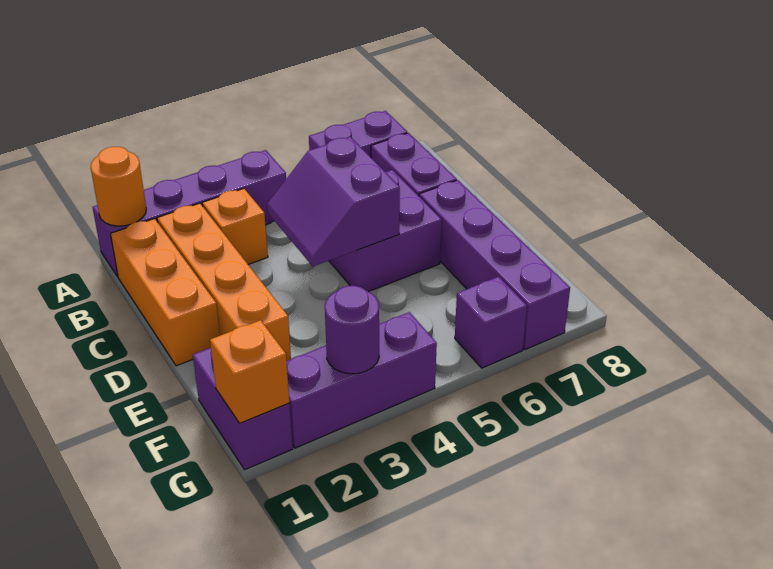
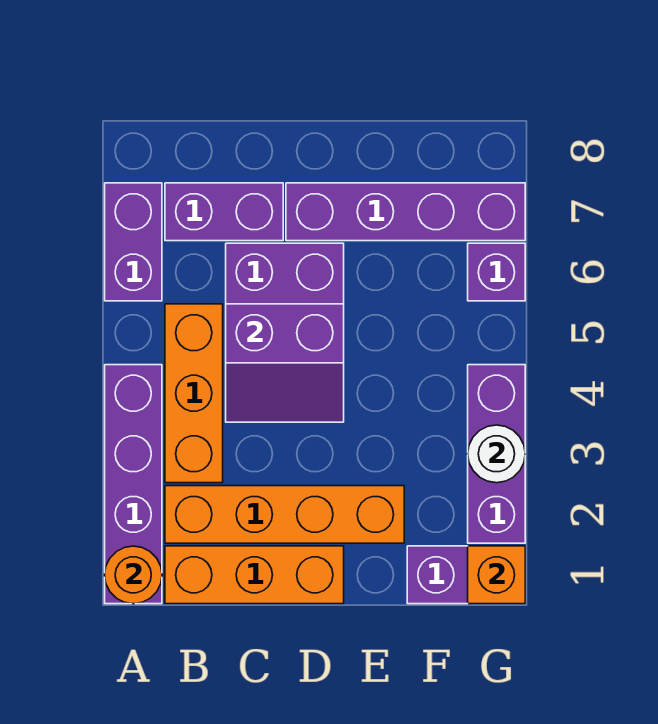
orange brick B3 level 1 -> orange brick B3:B5 level 1
purple round brick G3 level 2 -> white round brick G3 level 2

